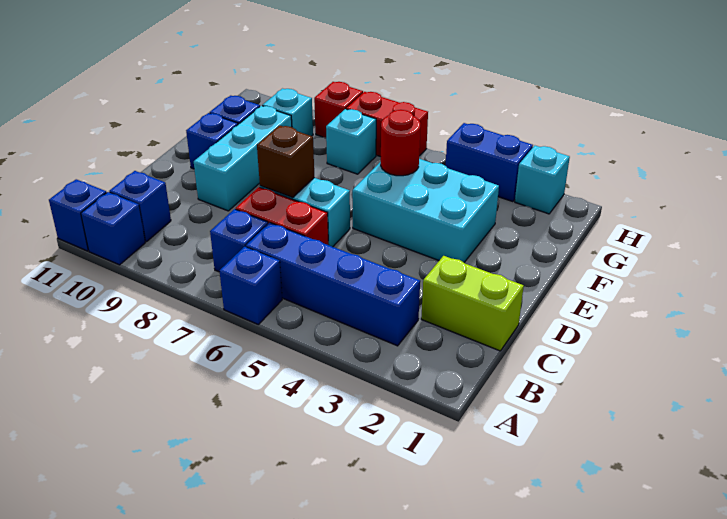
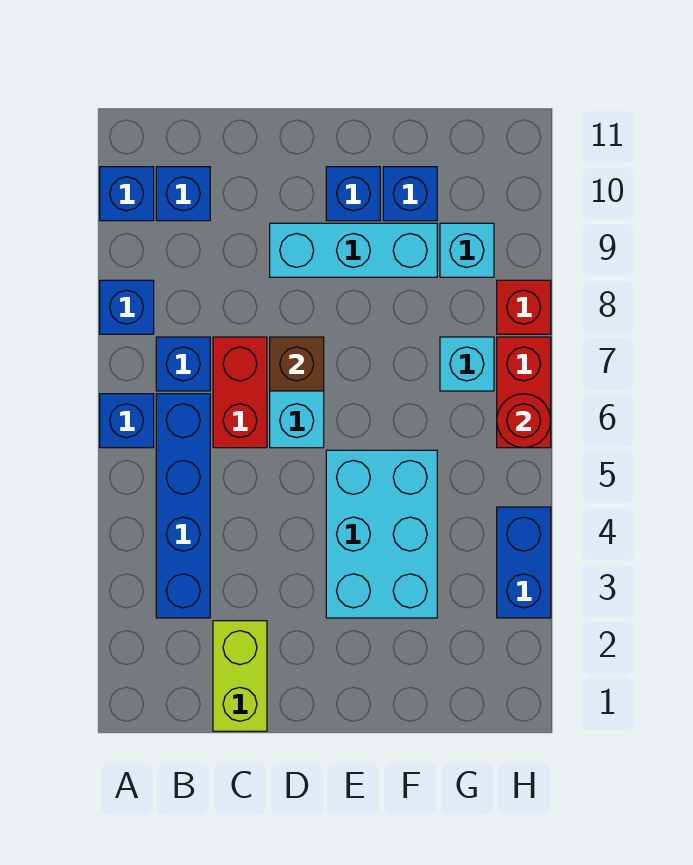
blue brick A11 level 1 -> blue brick A8 level 1
red round brick F5 level 2 -> red round brick H6 level 2
cyan brick H2 level 1 -> none

